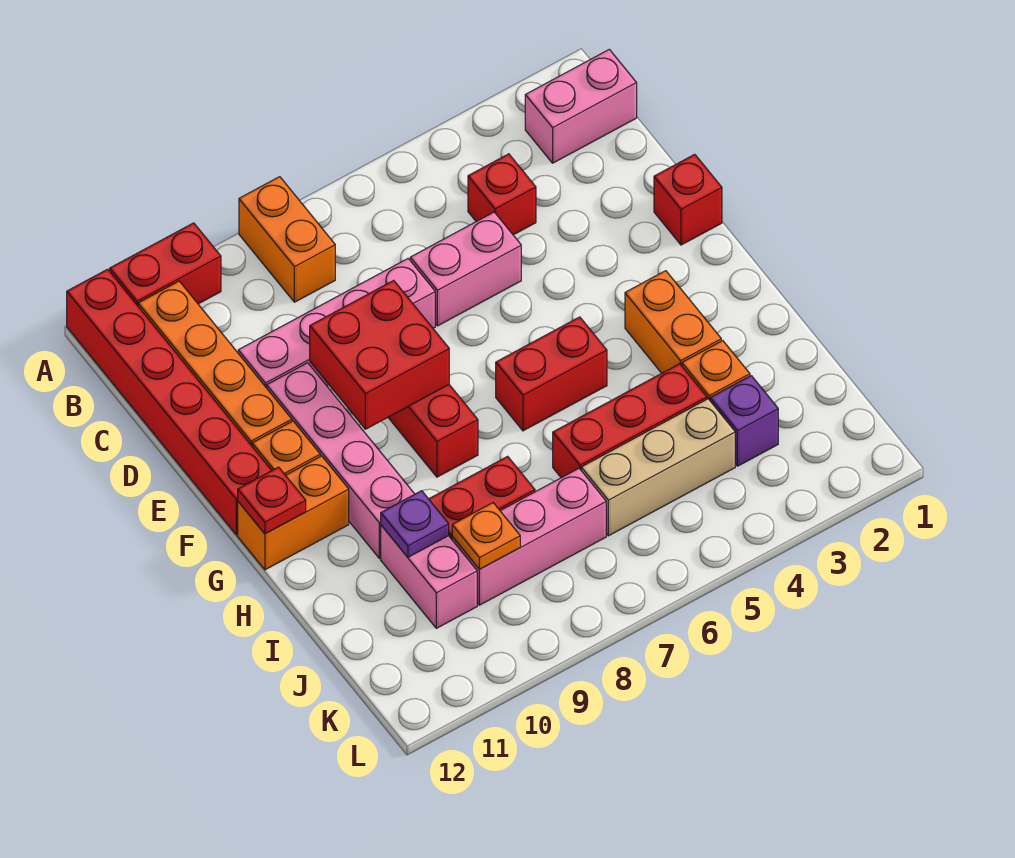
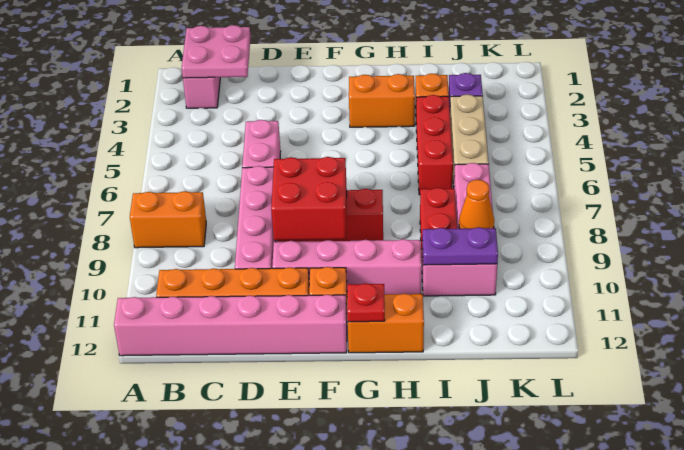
red brick A10:A11 level 1 -> none
red brick A12:F12 level 1 -> pink brick A12:F12 level 1
none -> pink plate B1:C2 level 2
red brick C4 level 1 -> none
red brick E1 level 1 -> none
red brick G5:G6 level 1 -> none
orange brick G11:G12 level 1 -> orange brick G12:H12 level 1
purple plate I10 level 2 -> purple plate I10:J10 level 2
orange plate J9 level 2 -> orange cone J9 level 2

